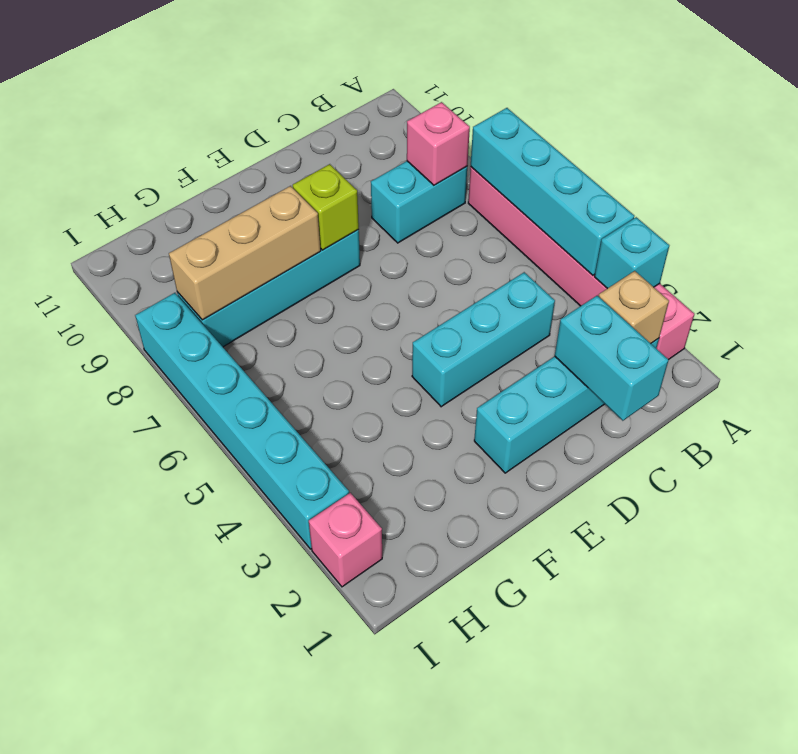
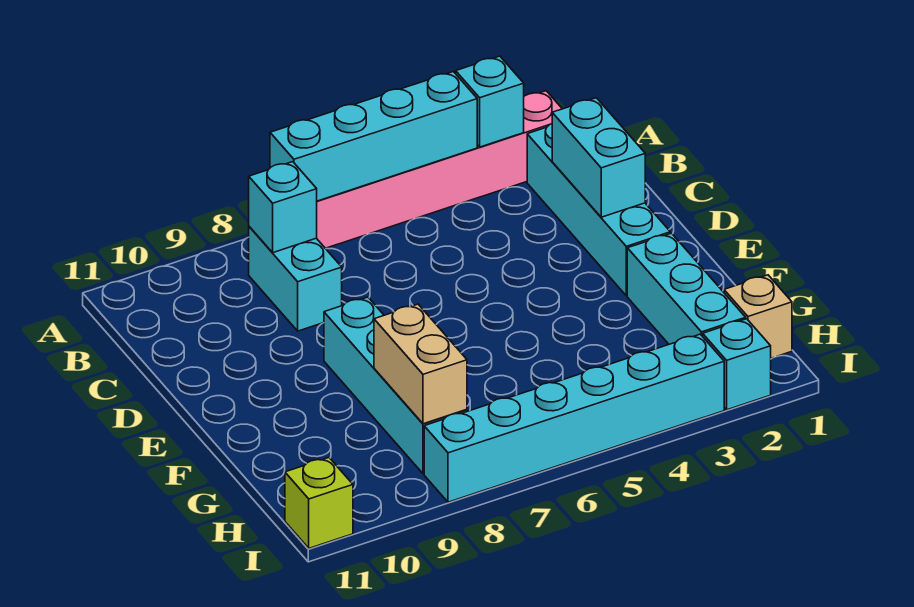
tan brick B2 level 2 -> tan brick H1 level 1
pink brick B8 level 2 -> cyan brick B8 level 2
cyan brick C1:C2 level 2 -> cyan brick C2:D2 level 2
cyan brick C4:E4 level 1 -> cyan brick F2:H2 level 1
lime brick E8 level 2 -> lime brick I11 level 1
tan brick F8:H8 level 2 -> tan brick G8:H8 level 2
pink brick I2 level 1 -> cyan brick I2 level 1

